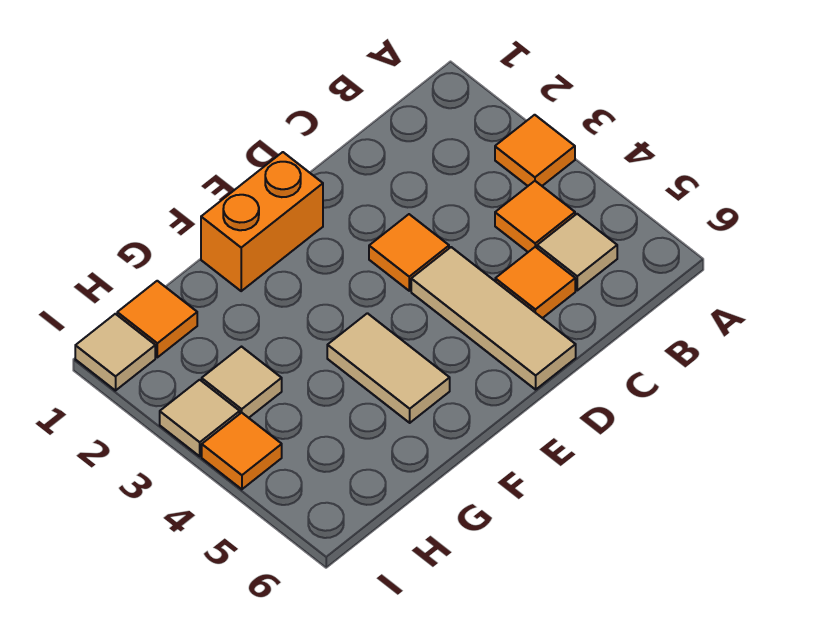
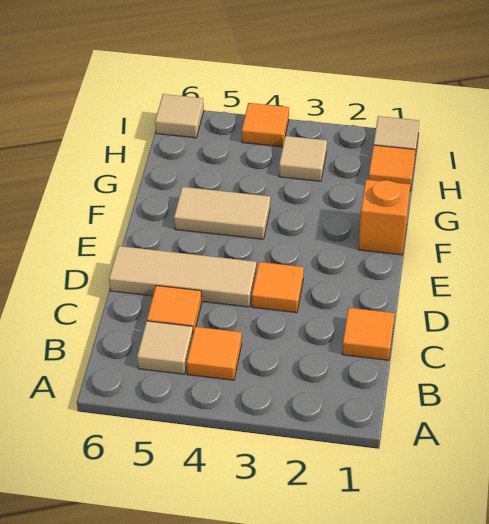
orange tile A3 level 1 -> orange tile C1 level 1
orange brick E1:F1 level 1 -> orange brick F1 level 1
tan tile I3 level 1 -> tan tile I6 level 1

